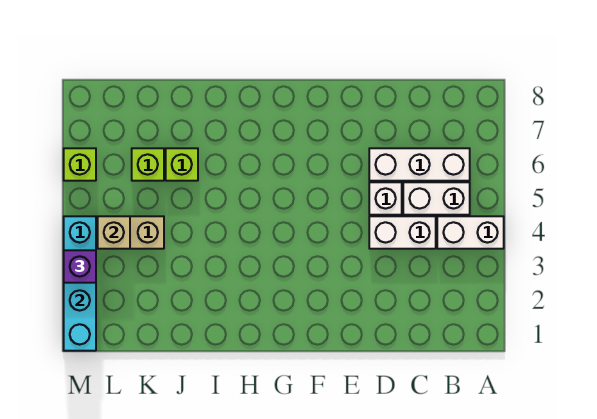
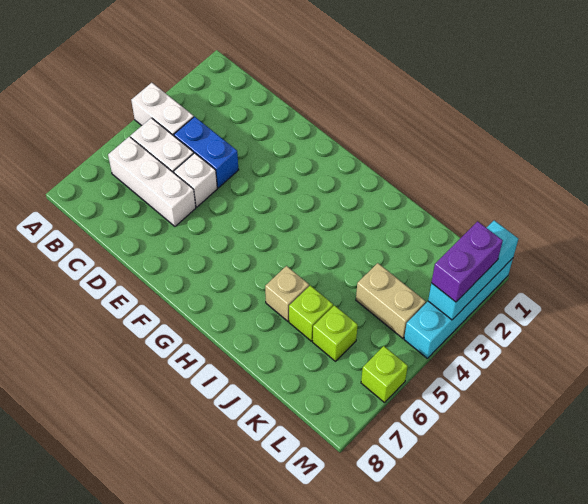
white brick C4:D4 level 1 -> blue brick C4:D4 level 1
tan brick L4 level 2 -> tan brick I6 level 1
purple brick M3 level 3 -> purple brick M2:M3 level 3

